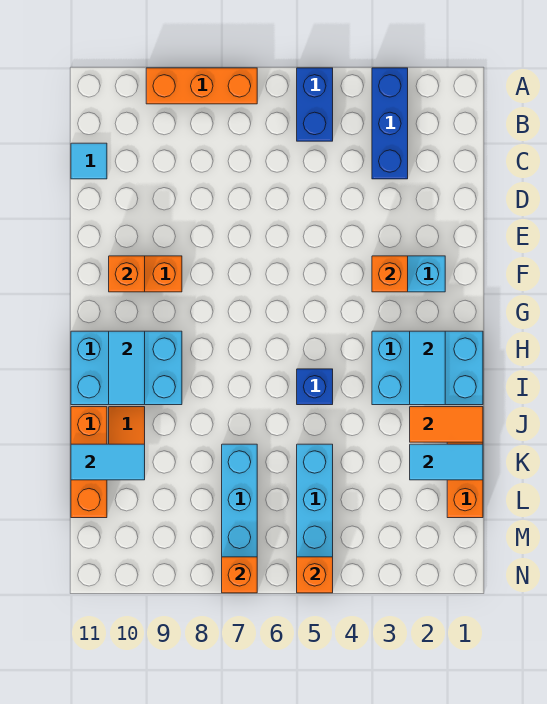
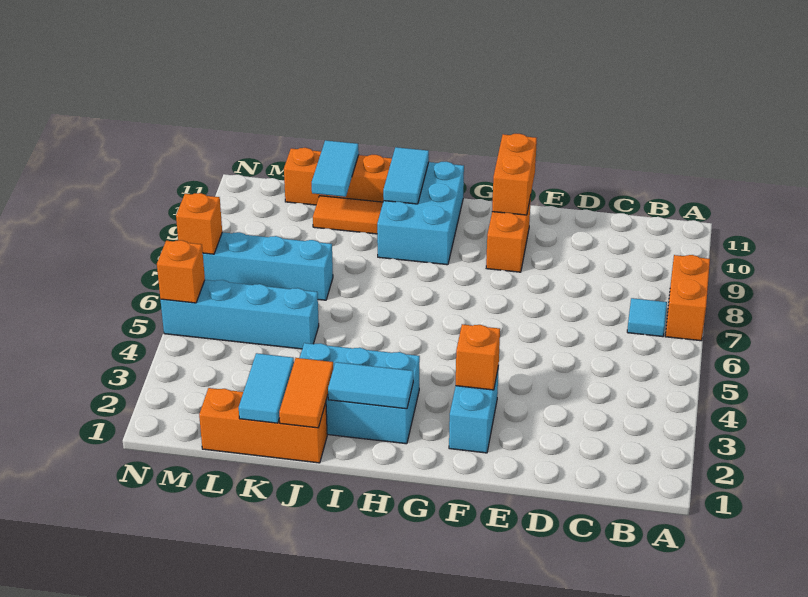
blue brick A3:C3 level 1 -> none
blue brick A5:B5 level 1 -> none
orange brick A7:A9 level 1 -> orange brick A7:A8 level 1
cyan tile C11 level 1 -> cyan tile B7 level 1
orange brick F10 level 2 -> orange brick F10:F11 level 2
cyan brick H1:I3 level 1 -> cyan brick H2:J3 level 1
cyan tile H10:I10 level 2 -> cyan tile I10:I11 level 2
blue brick I5 level 1 -> none

